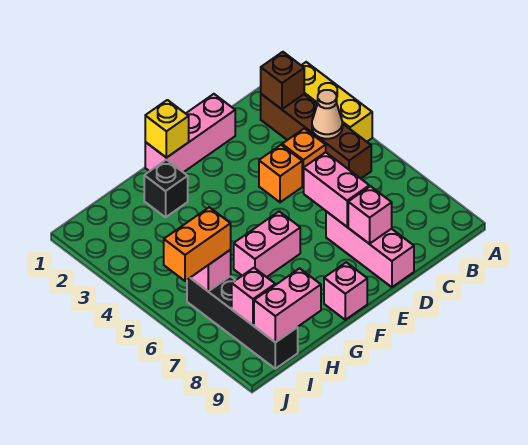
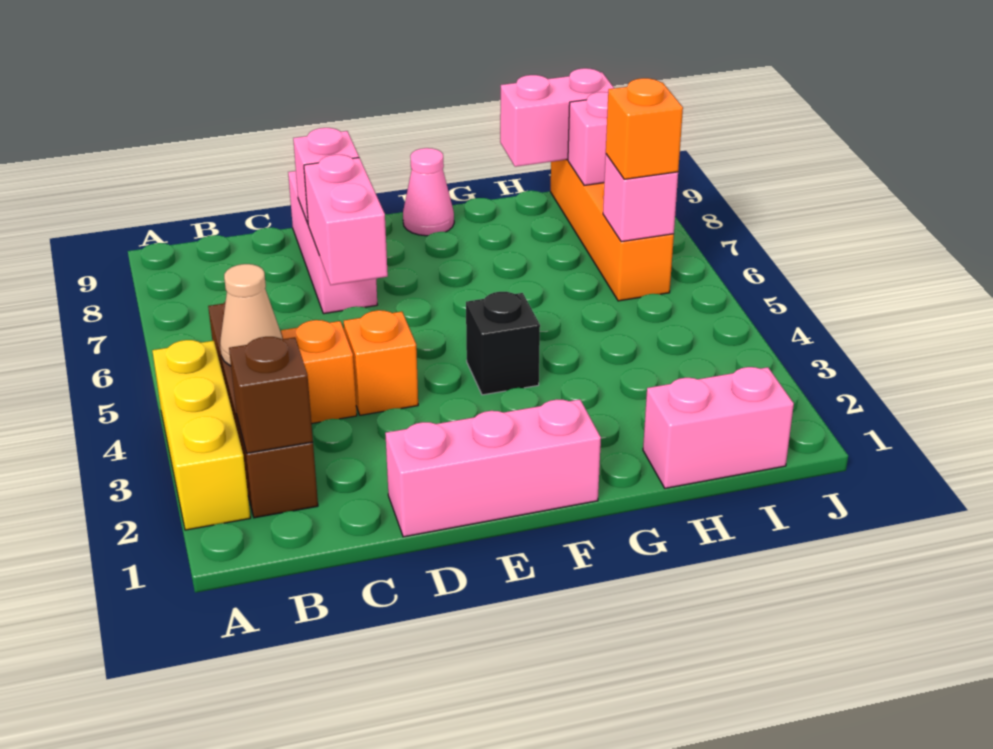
yellow brick F1 level 2 -> none
pink brick F6:G6 level 1 -> pink brick H1:I1 level 1
pink brick F9 level 1 -> pink cone F9 level 1
black brick G2 level 1 -> black brick F4 level 1
black brick I6:I9 level 1 -> orange brick I6:I9 level 1
orange brick I6:J6 level 3 -> orange brick I6 level 3

